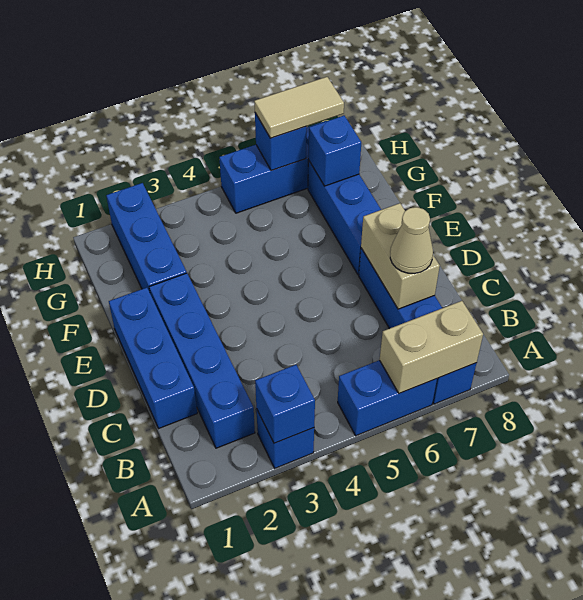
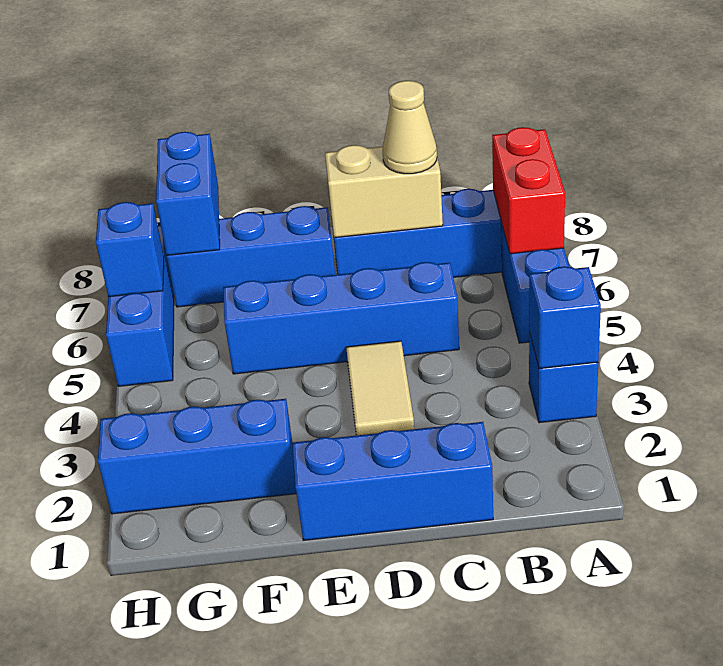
tan brick A6:A7 level 2 -> red brick A6:A7 level 2
blue brick B2:E2 level 1 -> blue brick C5:F5 level 1
blue brick G7 level 2 -> blue brick G7:G8 level 2
tan tile H6:H7 level 3 -> tan tile D3:D4 level 1

